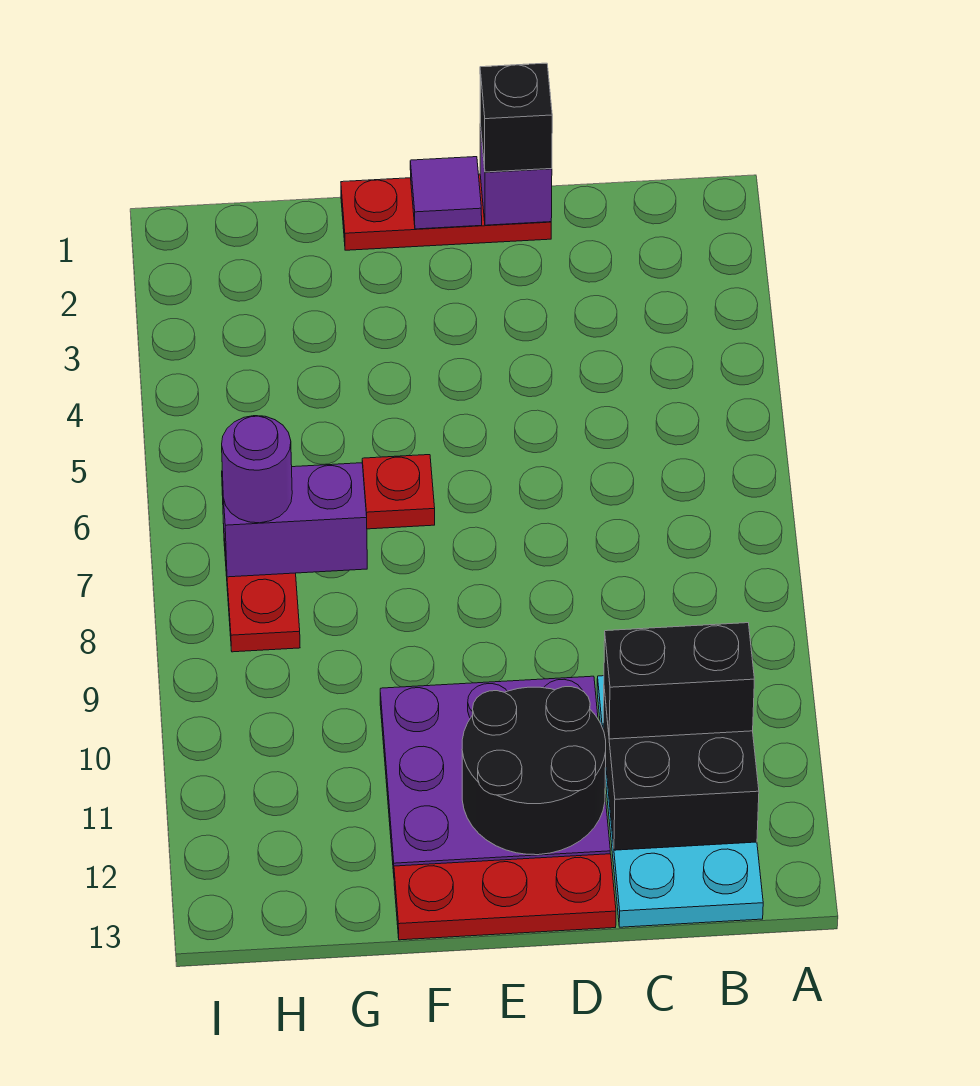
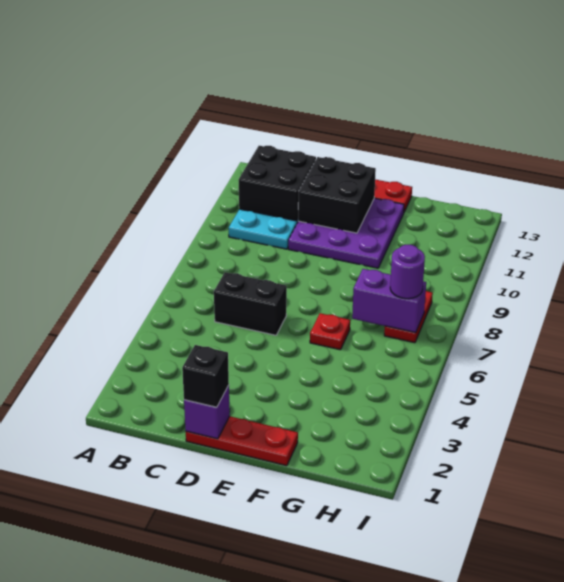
black brick B11:C11 level 3 -> black brick C6:D6 level 1
black round brick D11:E12 level 2 -> black brick D11:E12 level 2
purple tile E1 level 2 -> none

